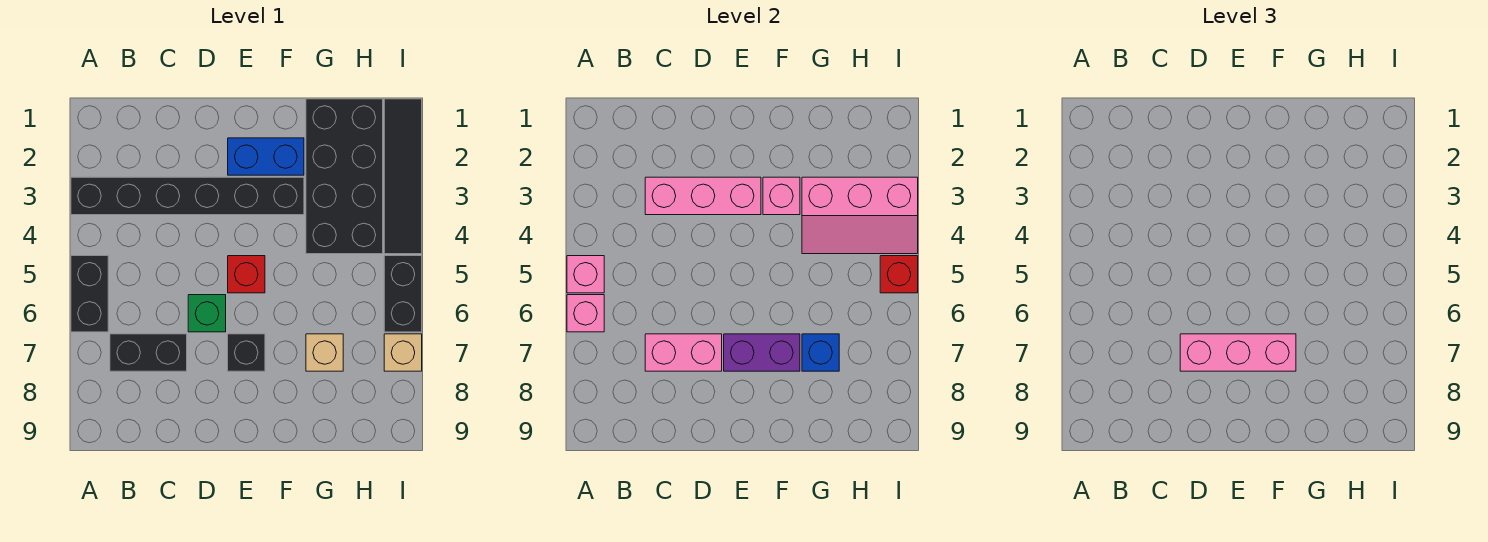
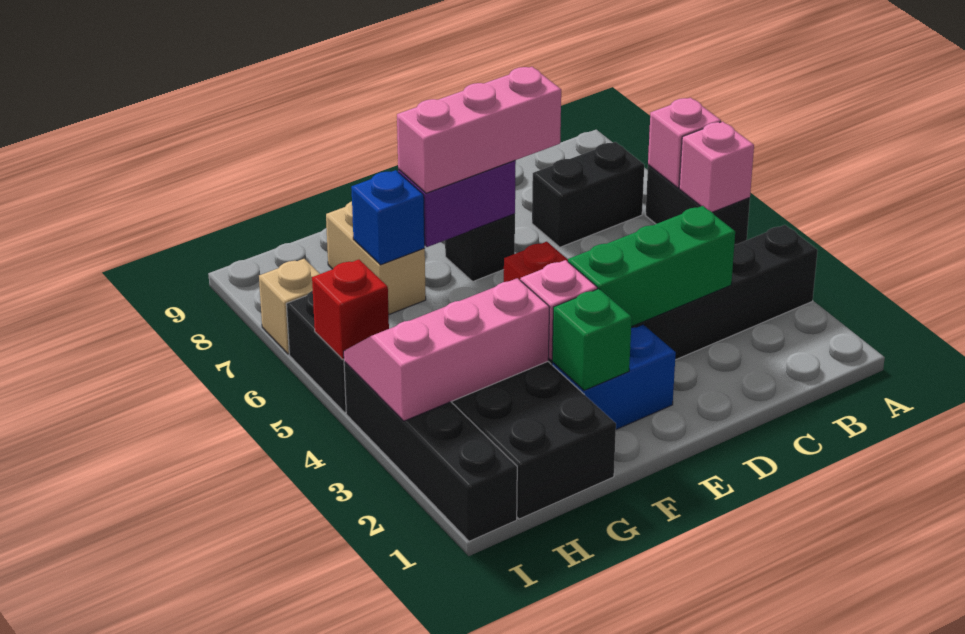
pink brick C3:E3 level 2 -> green brick C3:E3 level 2
pink brick C7:D7 level 2 -> none
green brick D6 level 1 -> green brick F2 level 2
tan brick G7 level 1 -> tan brick G7:G8 level 1
black tile I1:I4 level 1 -> black brick I1:I4 level 1

